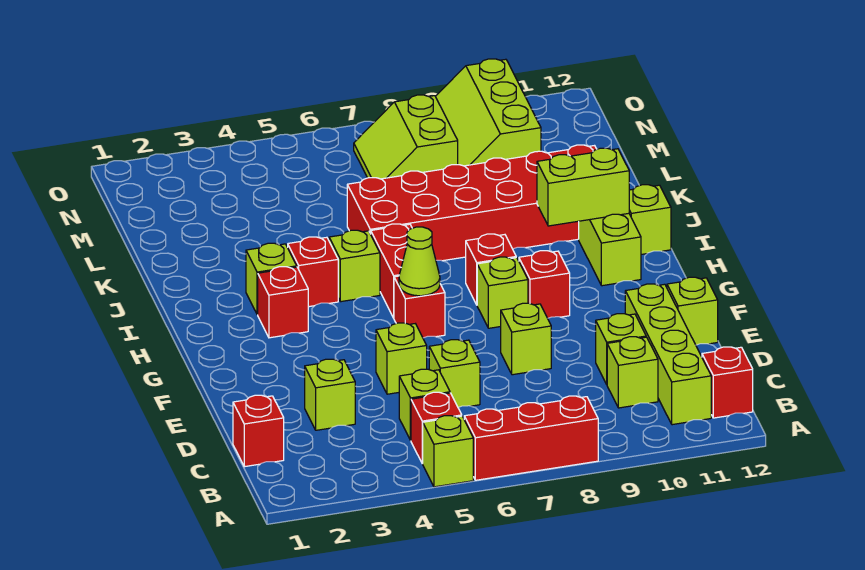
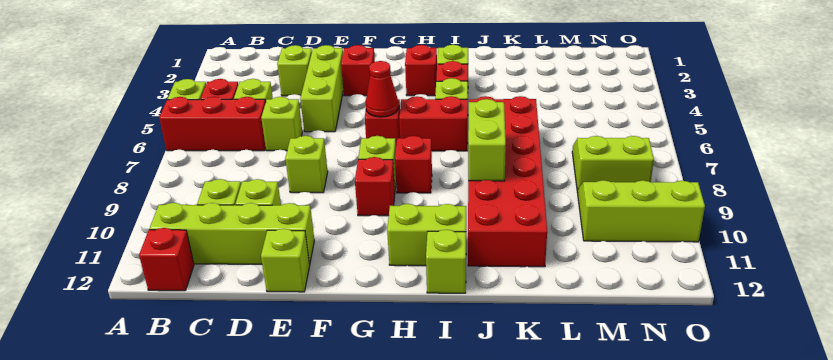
red brick A6:A8 level 1 -> red brick A6:C6 level 1
red brick C1 level 1 -> red brick F3 level 1
lime brick E5 level 1 -> lime brick E3:E5 level 1
lime cone G6 level 2 -> red cone G6 level 2
lime brick I10:I11 level 2 -> lime brick J8:J9 level 2

